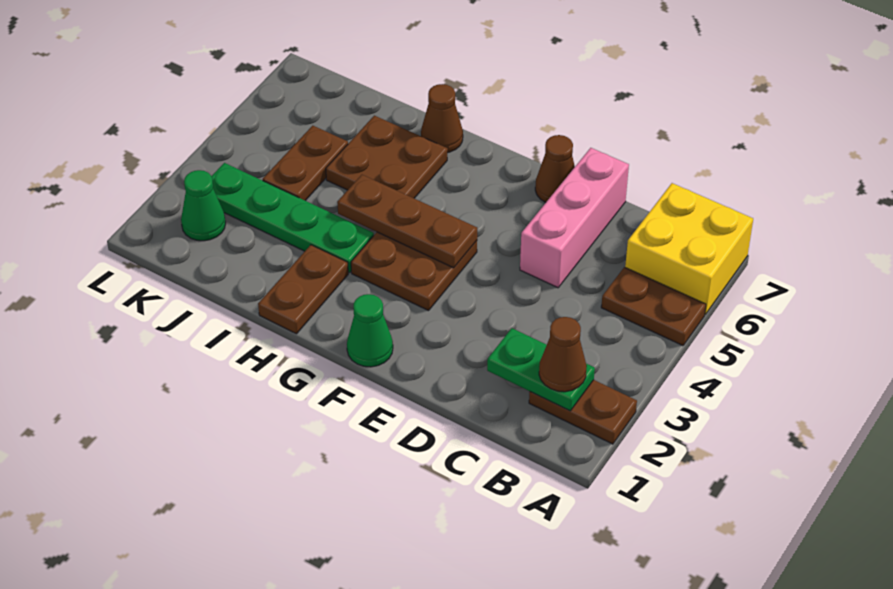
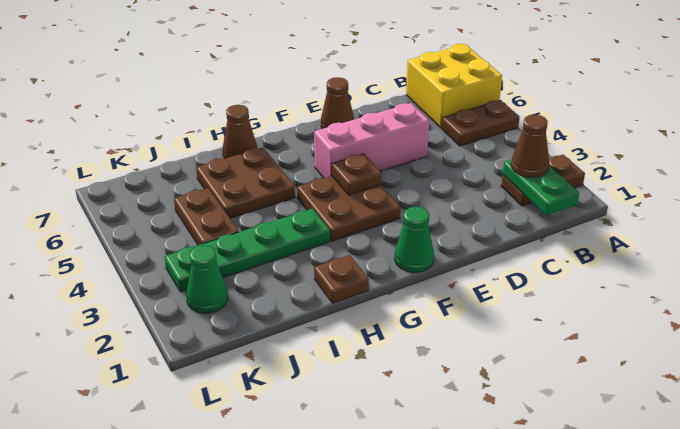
green plate B2:C2 level 2 -> green plate B1:B2 level 2
pink brick D5:D7 level 1 -> pink brick D5:F5 level 1
brown plate F4:H4 level 2 -> brown plate F4 level 2
brown plate H1:H2 level 1 -> brown plate H1 level 1

